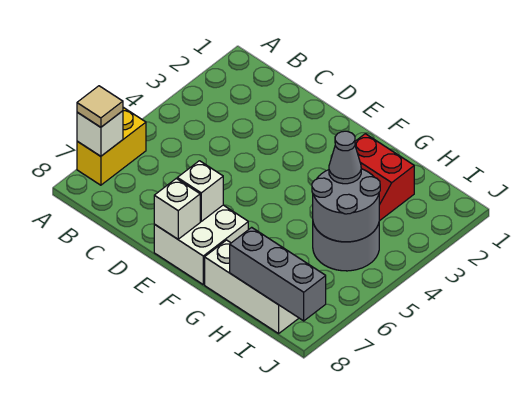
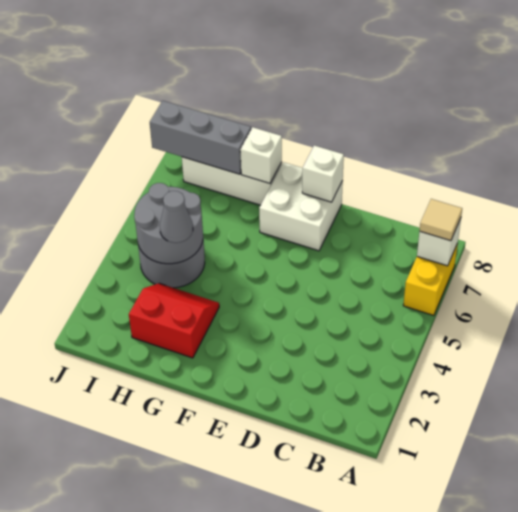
white brick E7 level 2 -> white brick G8 level 2

